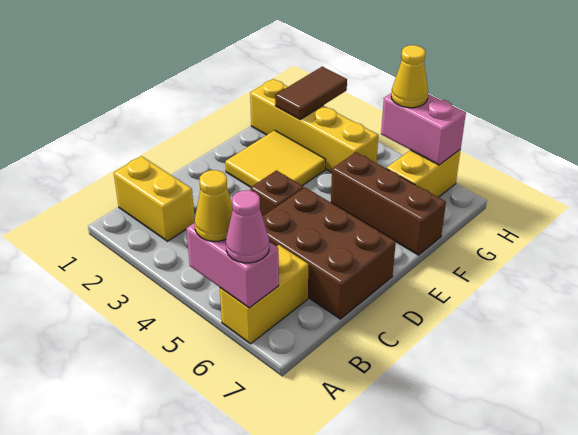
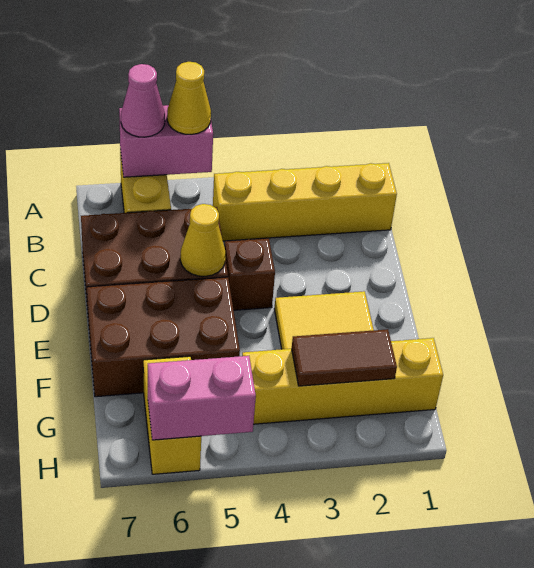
yellow brick B1:B2 level 1 -> yellow brick B1:B4 level 1
brown brick F5:F7 level 1 -> brown brick E5:F7 level 1
brown tile G2:H2 level 2 -> brown tile G2:G3 level 2
yellow cone H5 level 3 -> yellow cone D5 level 2

